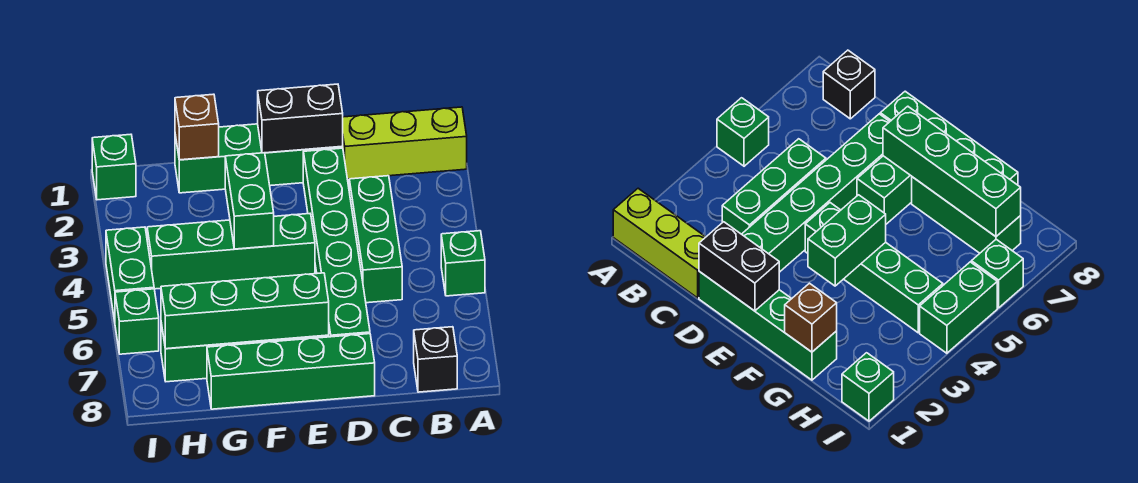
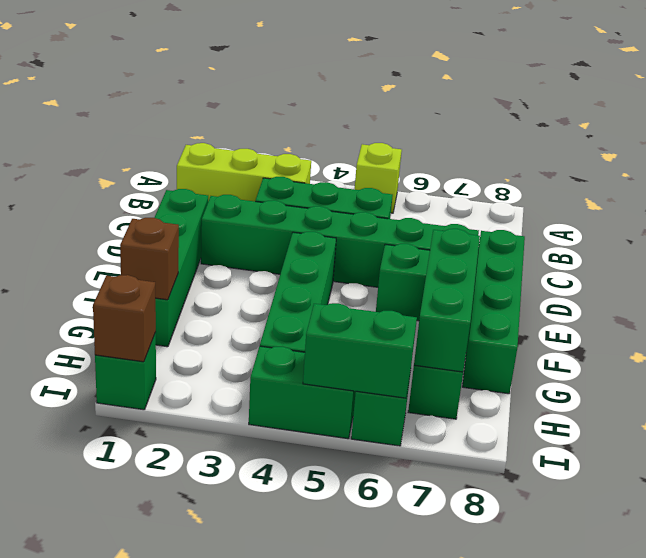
lime brick A1:C1 level 1 -> lime brick B1:B3 level 1
green brick A5 level 1 -> lime brick A5 level 1
black brick B8 level 1 -> none
black brick D1:E1 level 2 -> none
green brick E7:H7 level 2 -> green brick F7:H7 level 2
green brick F3:F4 level 2 -> green brick I5:I6 level 2
none -> brown brick I1 level 2

